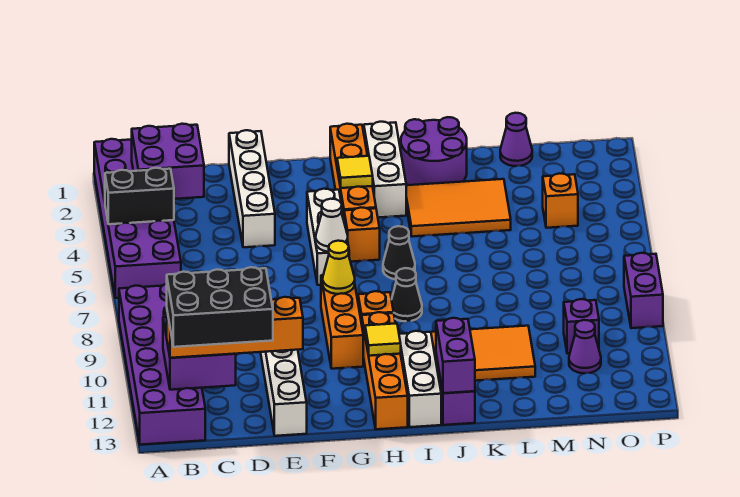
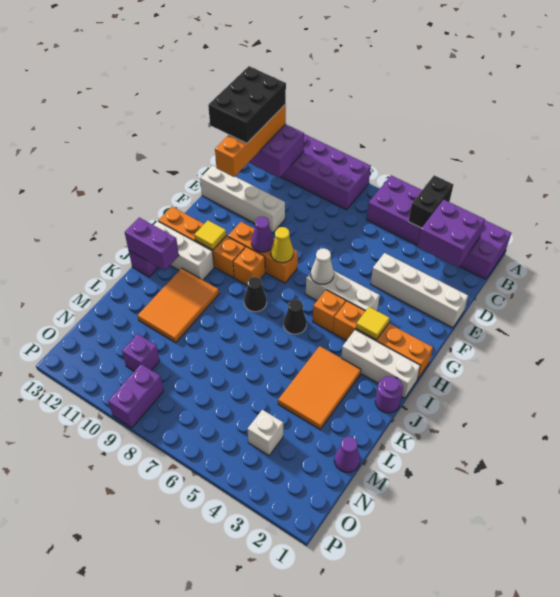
purple round brick J1:K2 level 1 -> purple round brick J1 level 1
orange brick N4 level 1 -> white brick N4 level 1
purple cone N11 level 1 -> purple cone G9 level 2
purple brick P8:P9 level 1 -> purple brick O9:P9 level 1

